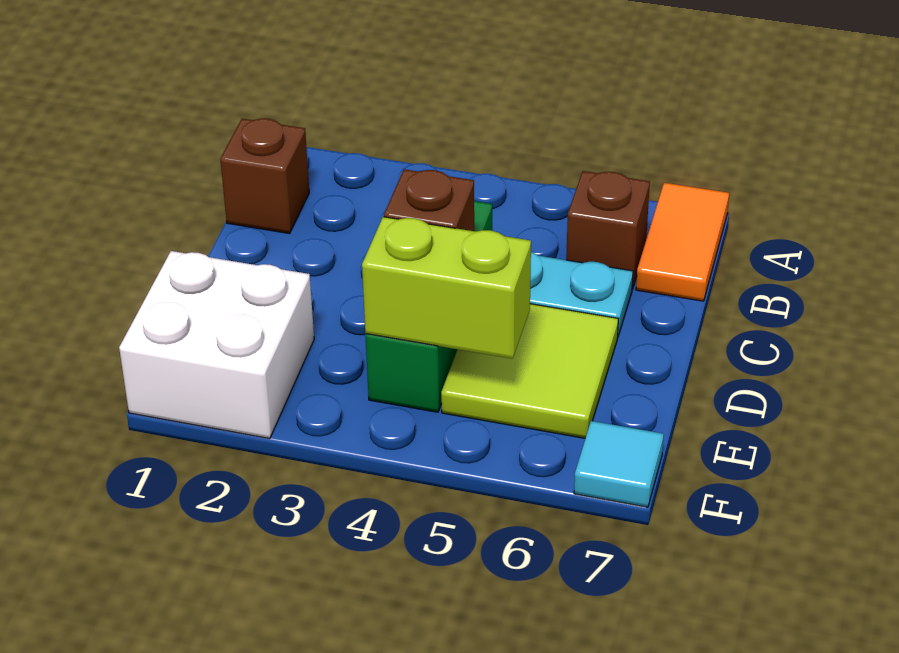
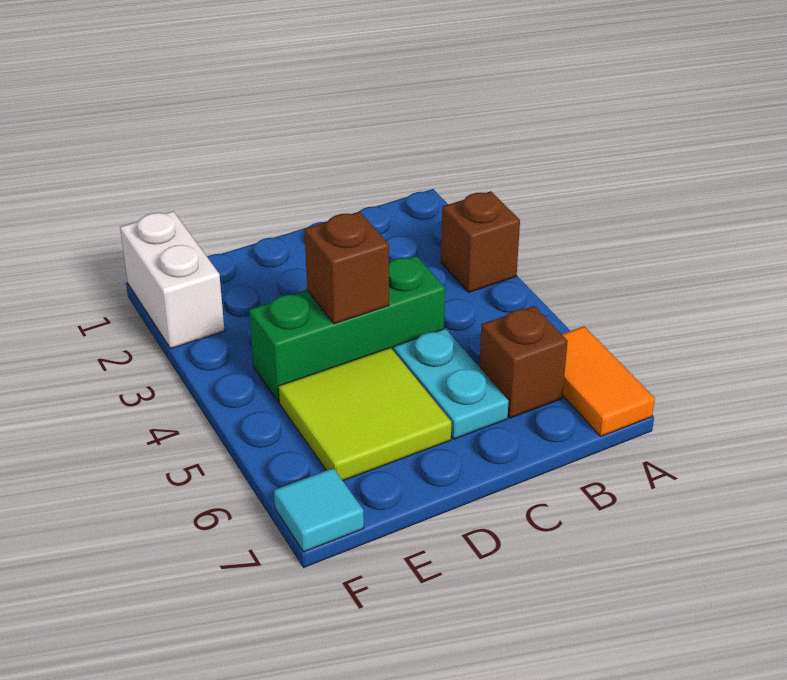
orange tile A7:B7 level 1 -> orange tile A6:A7 level 1
brown brick B1 level 1 -> brown brick A3 level 1
white brick E1:F2 level 1 -> white brick F1:F2 level 1
lime brick E4:E5 level 2 -> none

